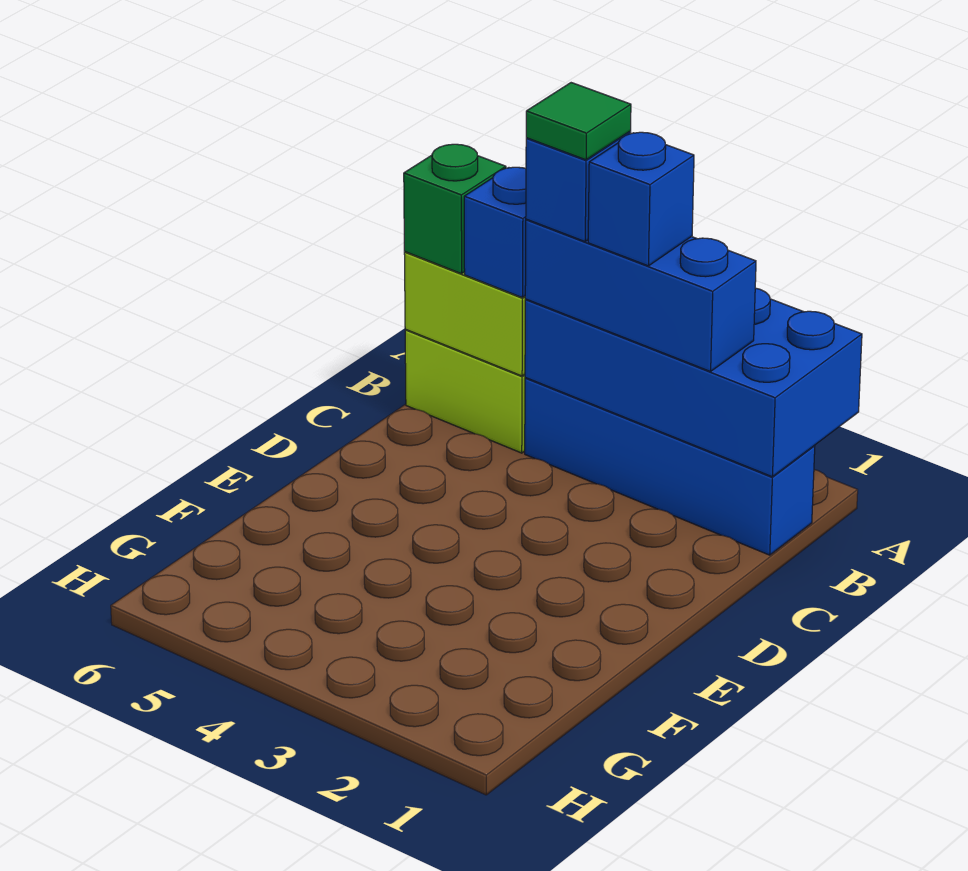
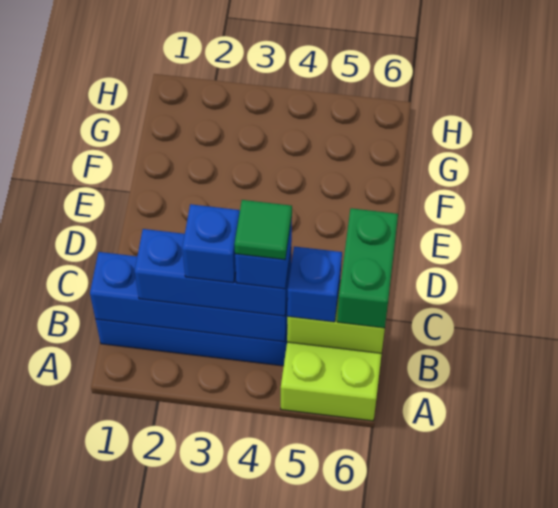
blue brick A1:B4 level 2 -> blue brick B1:B4 level 2
green brick B6 level 3 -> green brick B6:C6 level 3

